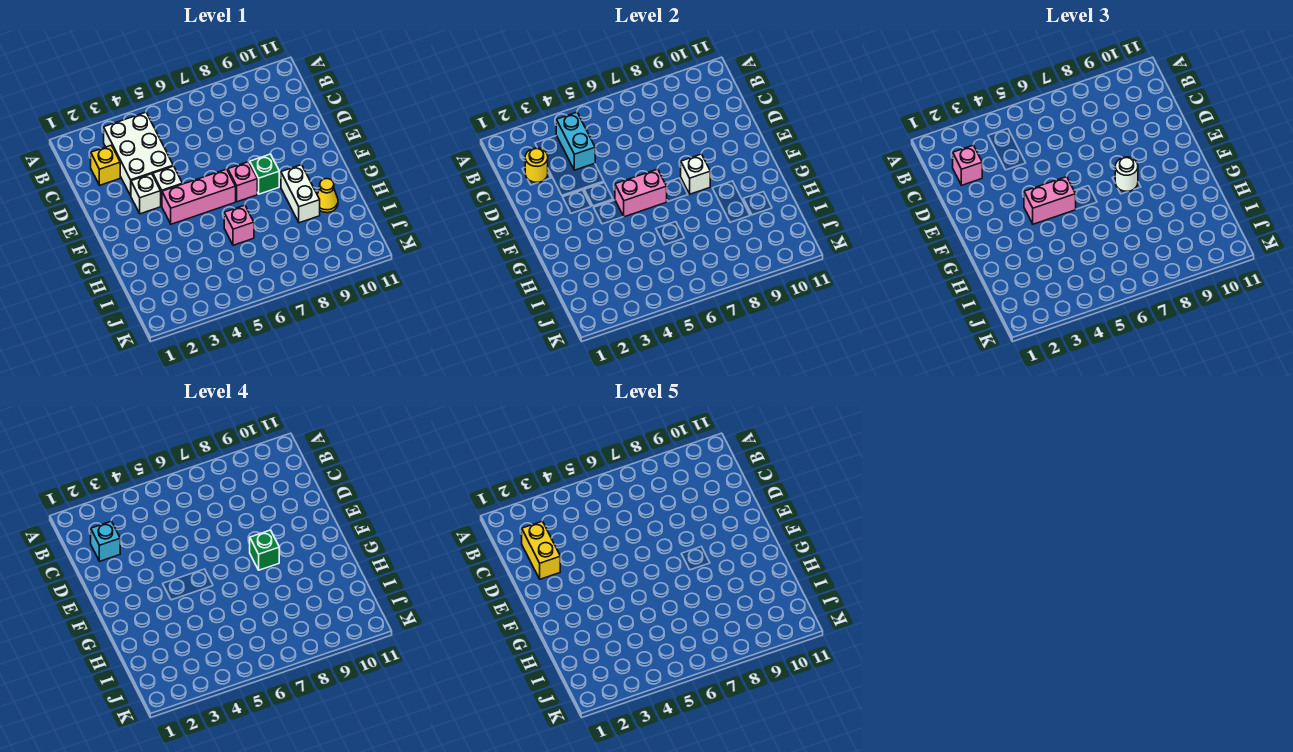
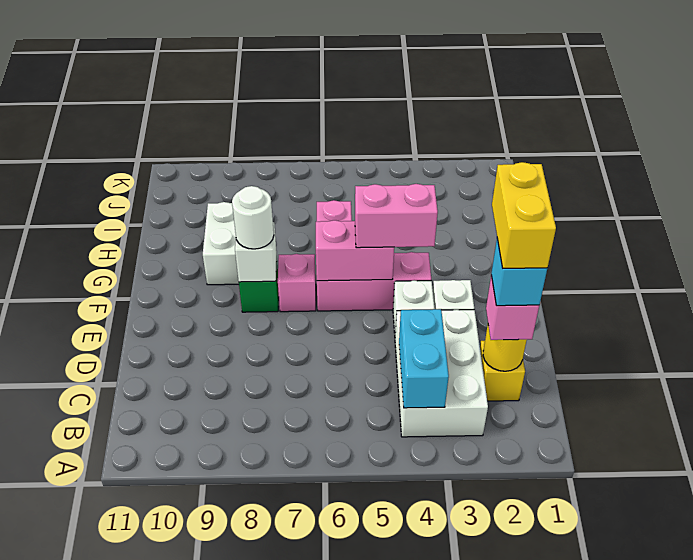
green brick F8 level 4 -> none
yellow cone H10 level 1 -> none

